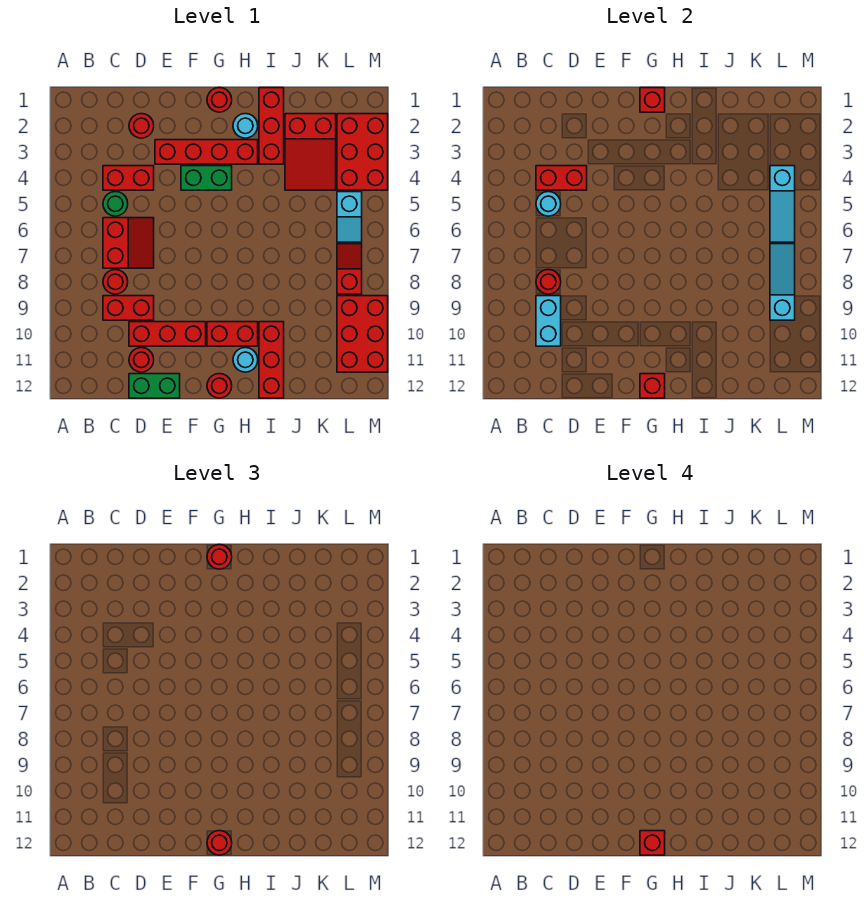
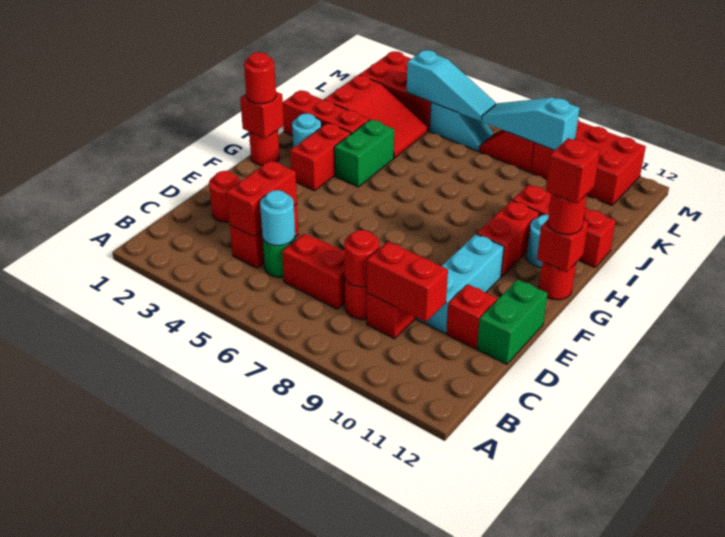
cyan brick C9:C10 level 2 -> red brick C9:C10 level 2
red brick D10:F10 level 1 -> cyan brick D10:F10 level 1
red round brick D11 level 1 -> red brick D11 level 1
red brick E3:H3 level 1 -> red brick G3:H3 level 1
green brick F4:G4 level 1 -> green brick H4:I4 level 1

